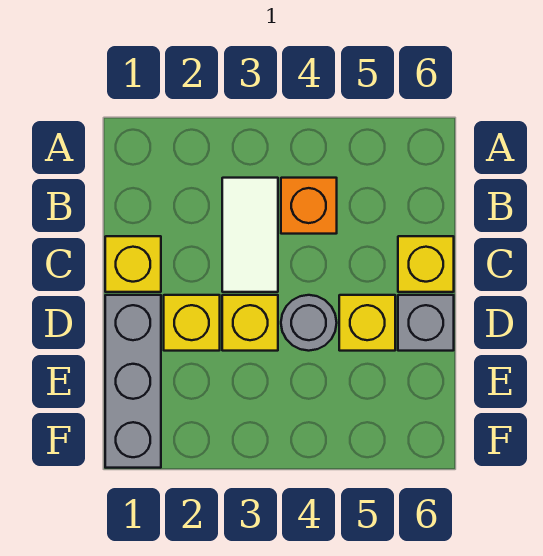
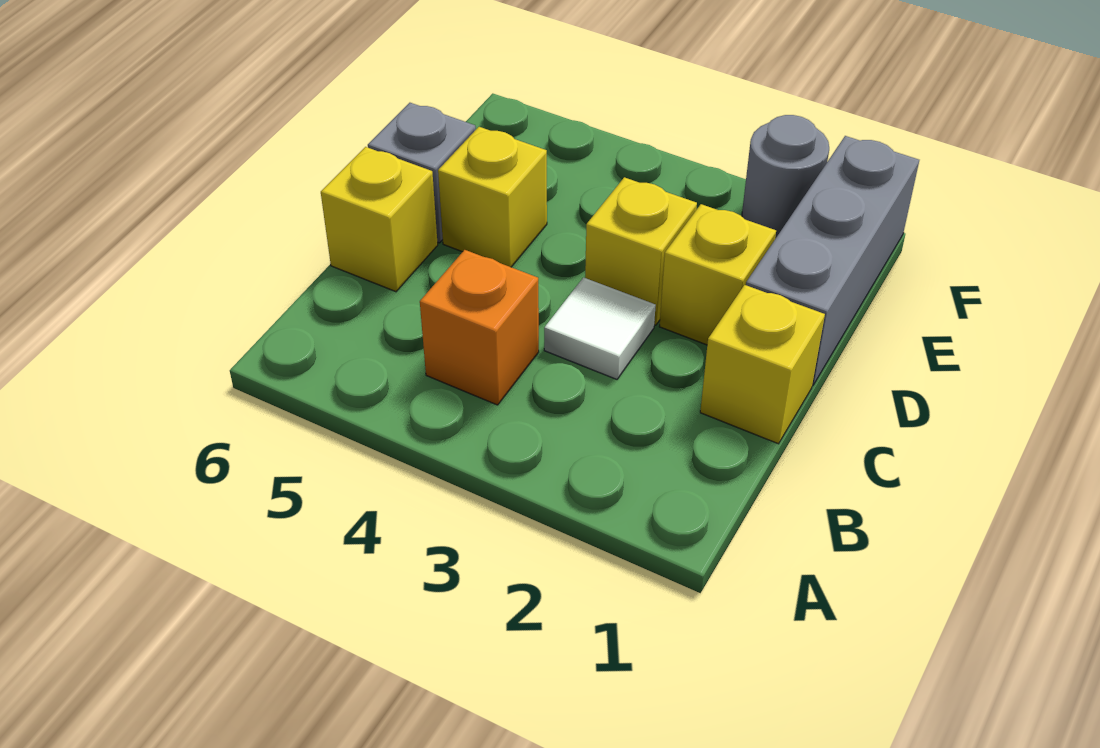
white tile B3:C3 level 1 -> white tile C3 level 1
grey round brick D4 level 1 -> grey round brick F2 level 1

